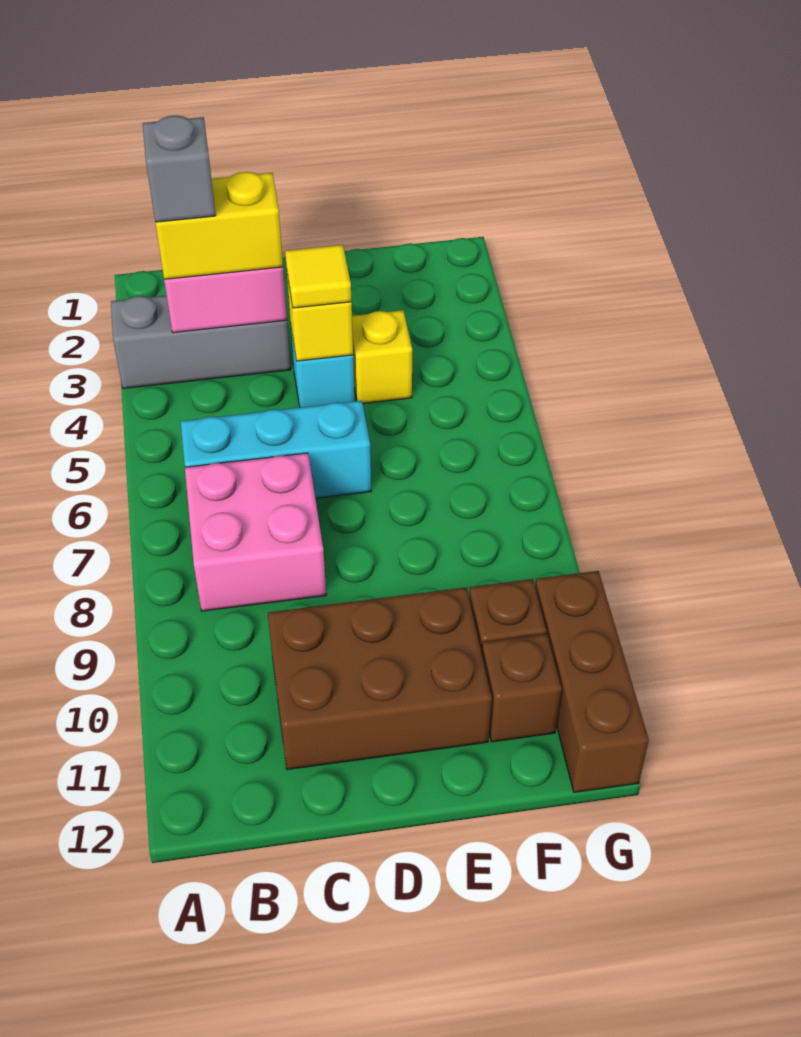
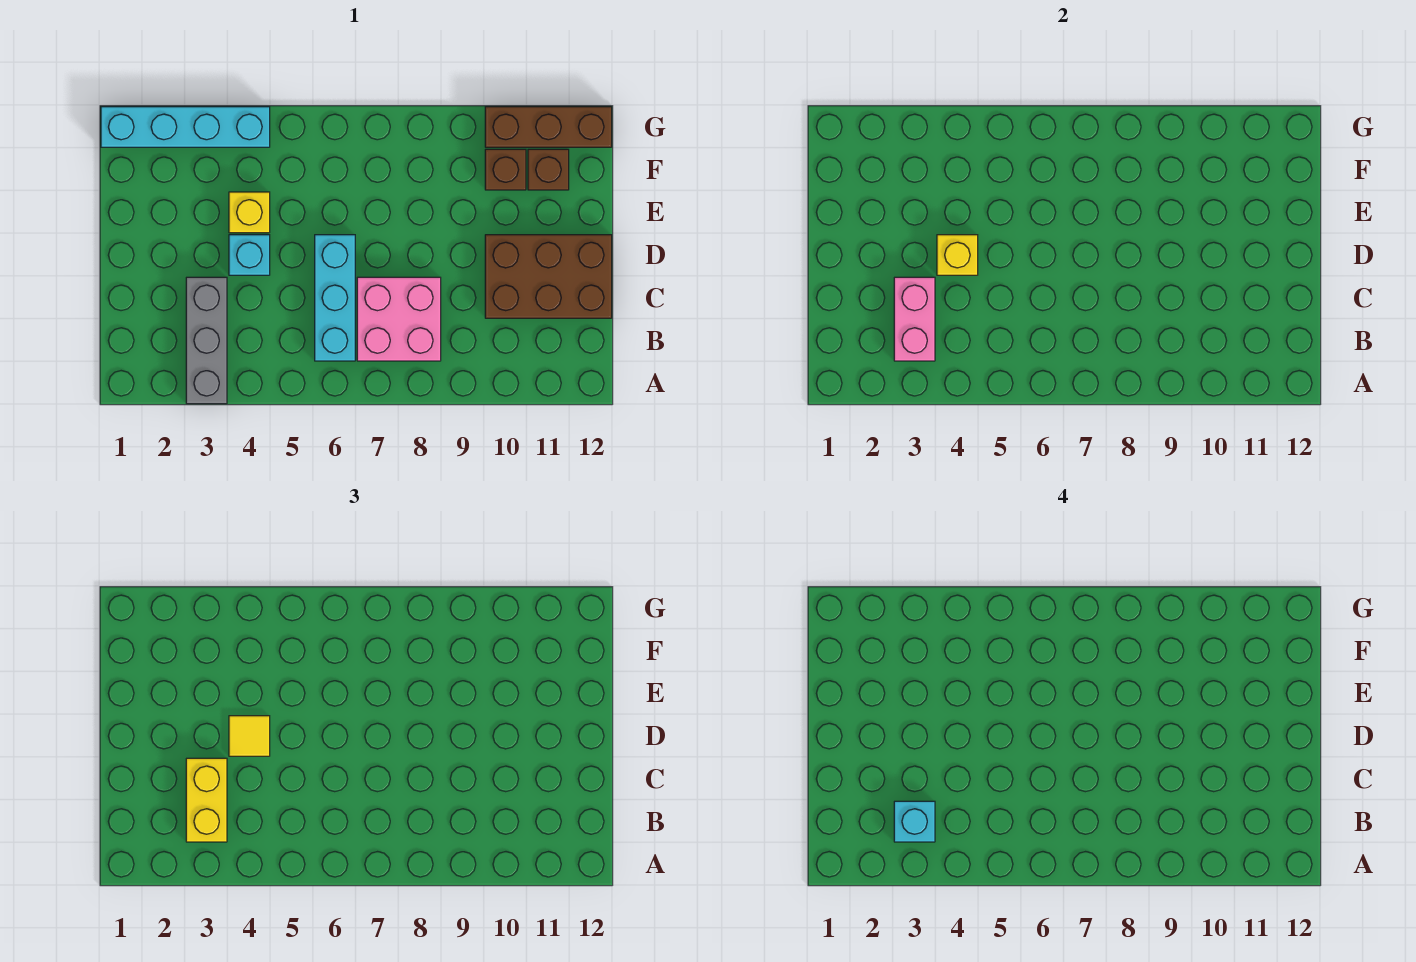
grey brick B3 level 4 -> cyan brick B3 level 4
brown brick C10:E11 level 1 -> brown brick C10:D12 level 1
none -> cyan brick G1:G4 level 1

